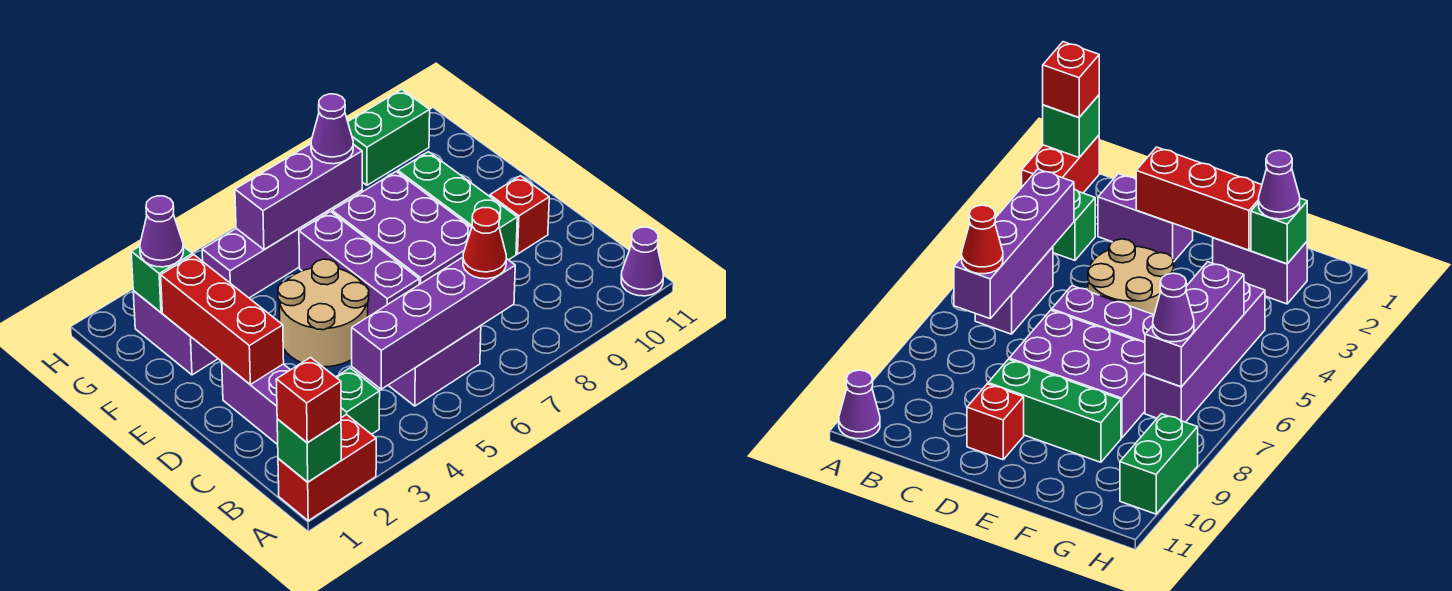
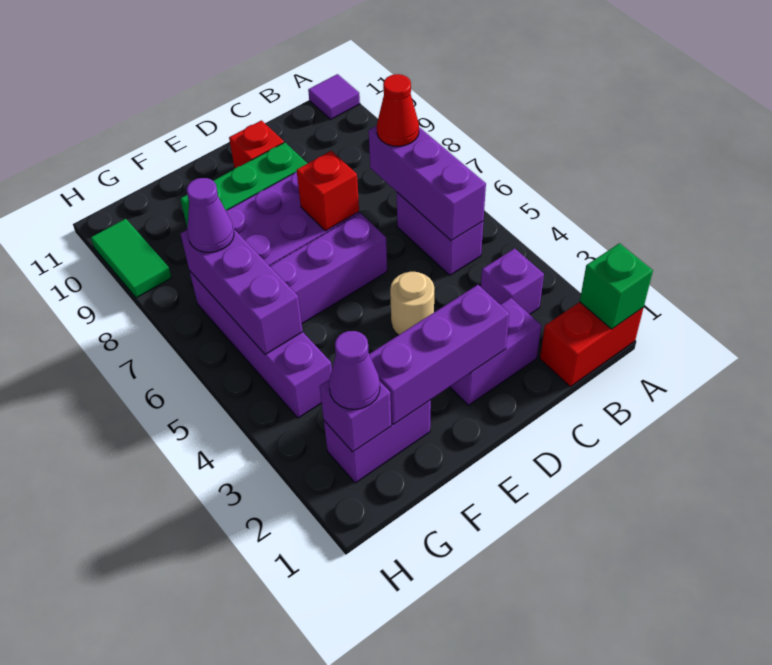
red brick A1:A2 level 1 -> red brick A1:B1 level 1
red brick A1 level 3 -> red brick D7 level 2
purple cone A11 level 1 -> purple tile A11 level 1
green brick B3 level 1 -> purple brick B3 level 1
purple brick B4:B7 level 2 -> purple brick B5:B7 level 2
red brick D2:F2 level 2 -> purple brick D2:F2 level 2
tan round brick D4:E5 level 1 -> tan round brick D4 level 1
green brick G2 level 2 -> purple brick G2 level 2
green brick H9:H10 level 1 -> green tile H9:H10 level 1

